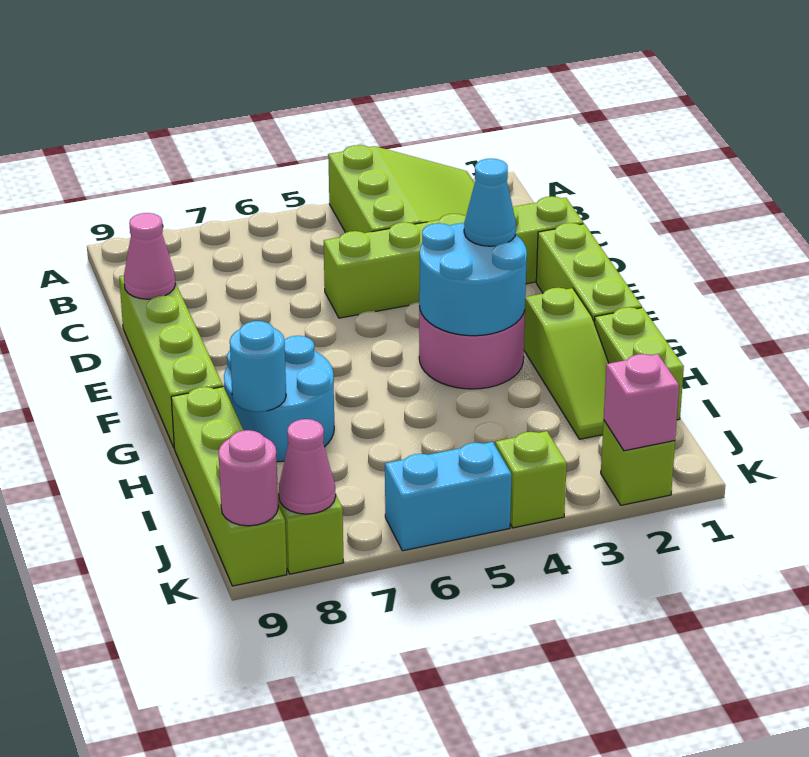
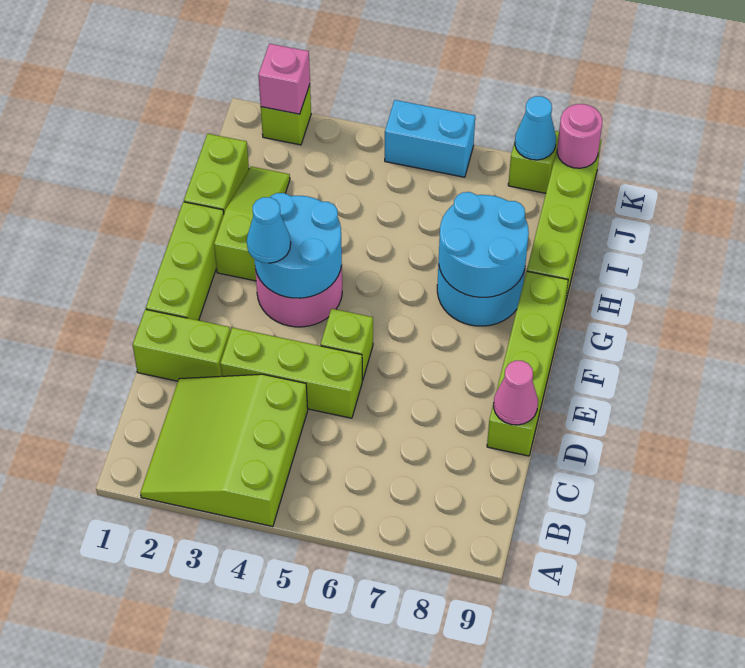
cyan round brick H8 level 2 -> cyan round brick G7:H8 level 2
lime brick K4 level 1 -> lime brick E5 level 1
pink cone K8 level 2 -> cyan cone K8 level 2

